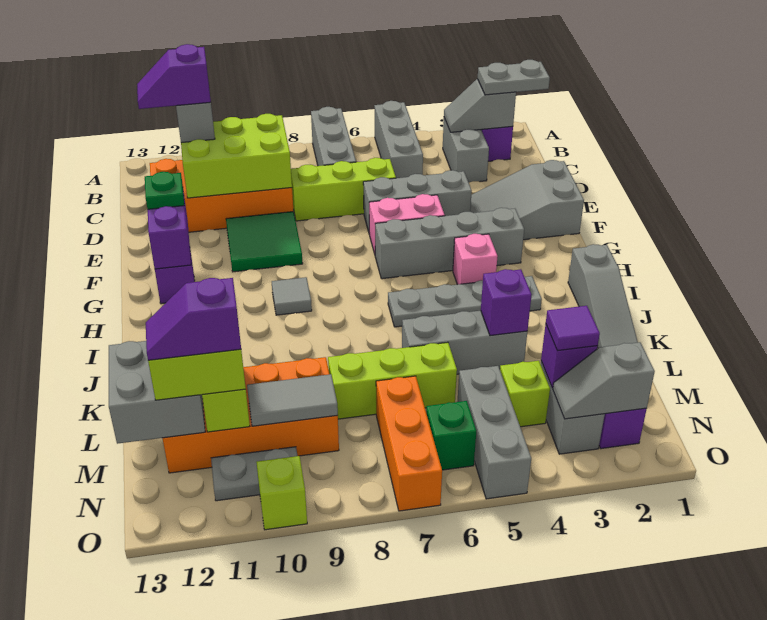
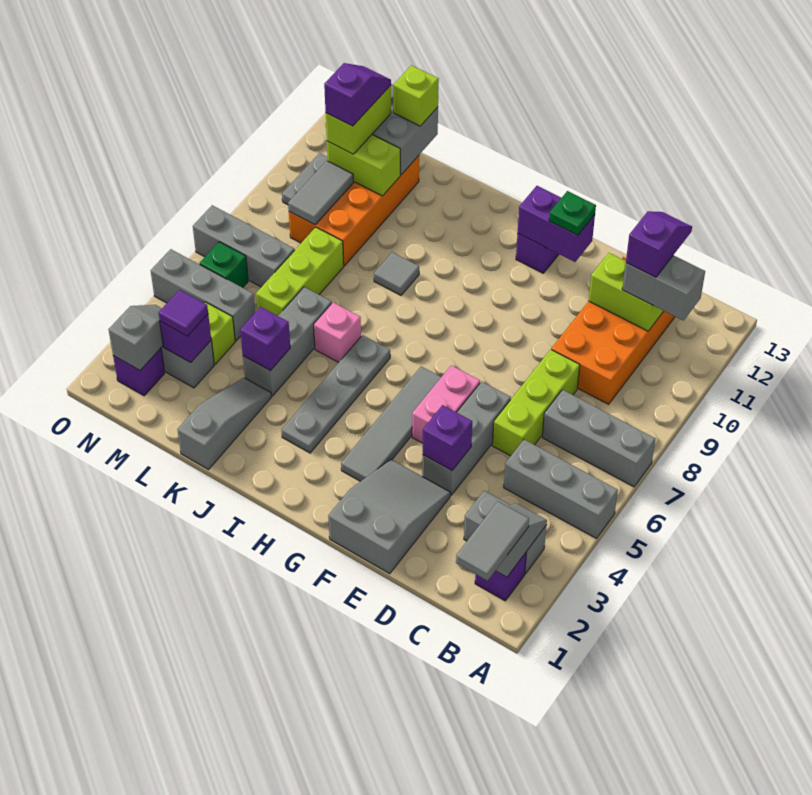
grey plate B1:B2 level 3 -> grey tile B1:B2 level 3
lime brick C9:D11 level 2 -> lime brick C11:D11 level 2
none -> purple brick E4 level 2
green tile E9:F10 level 1 -> none
grey brick G3:G6 level 1 -> grey tile G3:G6 level 1
pink brick H4 level 1 -> pink brick J6 level 1
grey tile H9 level 1 -> grey tile J9 level 1
grey slope I1:K1 level 1 top I -> grey slope K1:K3 level 1 top 1
orange brick M7:O7 level 1 -> grey brick M7:O7 level 1
lime brick O10 level 1 -> lime brick L13 level 3

